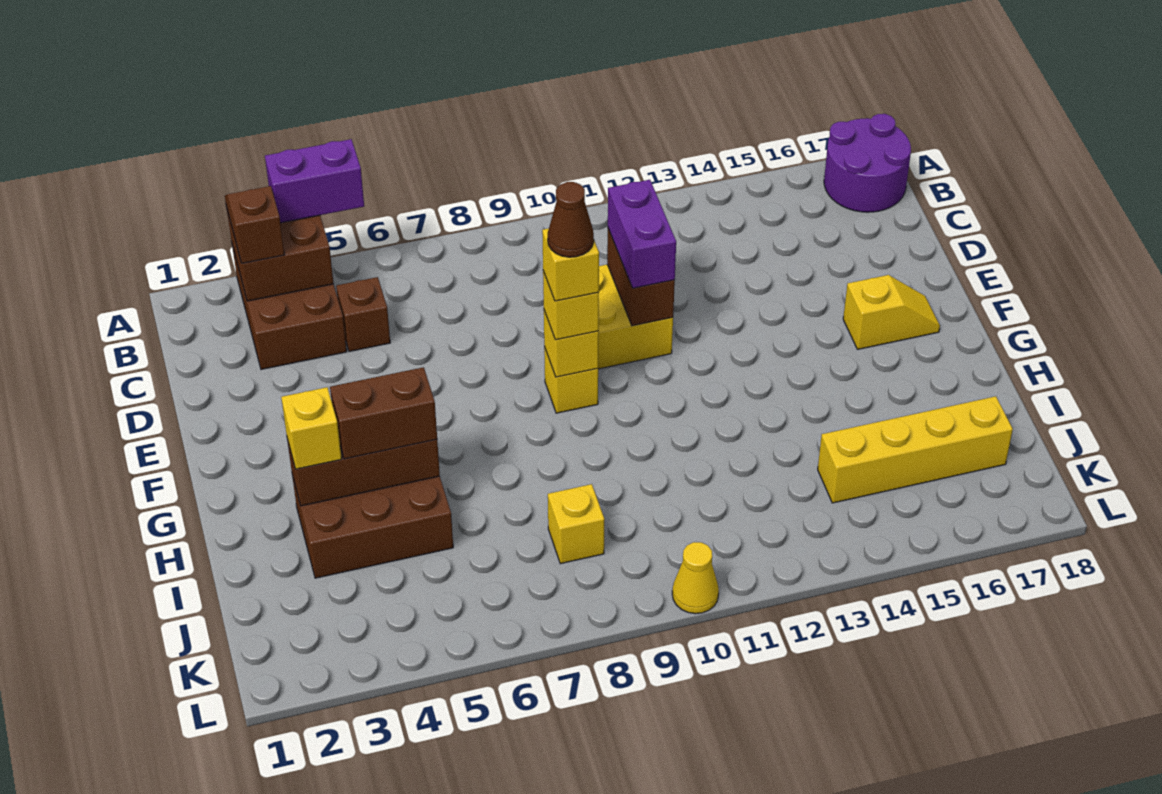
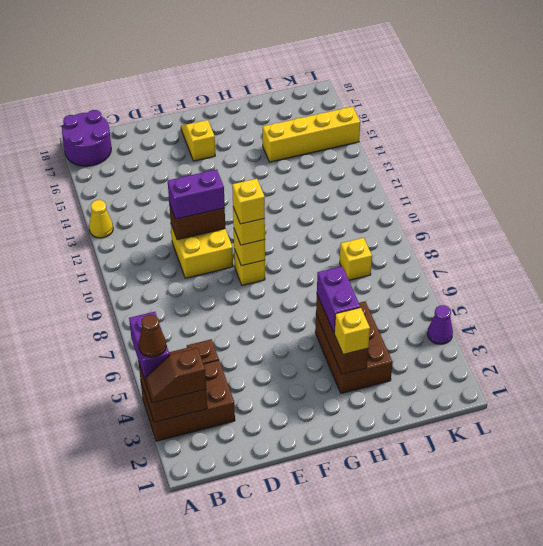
brown cone F9 level 5 -> brown cone A4 level 4
brown brick H4:H5 level 3 -> purple brick H4:H5 level 3
yellow brick J14:J17 level 1 -> yellow brick I15:L15 level 1
none -> purple cone L4 level 1
yellow cone L10 level 1 -> yellow cone A13 level 1

